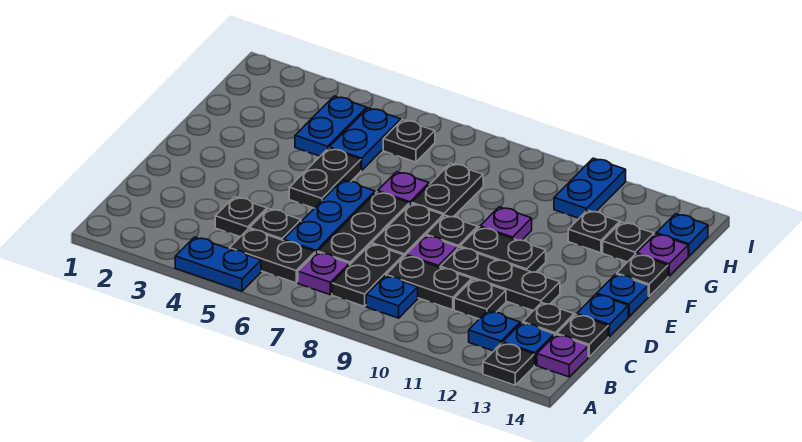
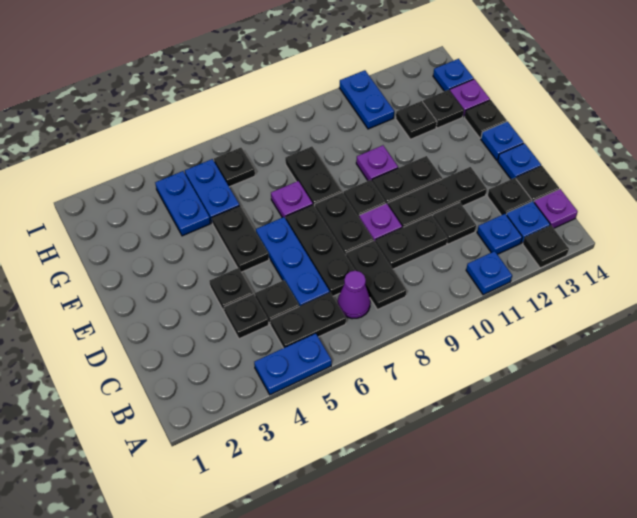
purple plate B7 level 1 -> purple cone B7 level 1
blue plate B9 level 1 -> blue plate A11 level 1
none -> black plate D4 level 1

